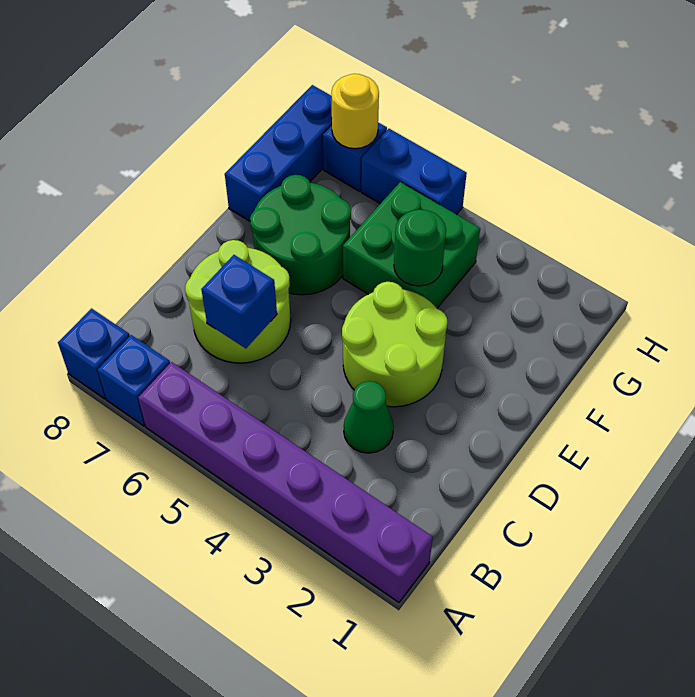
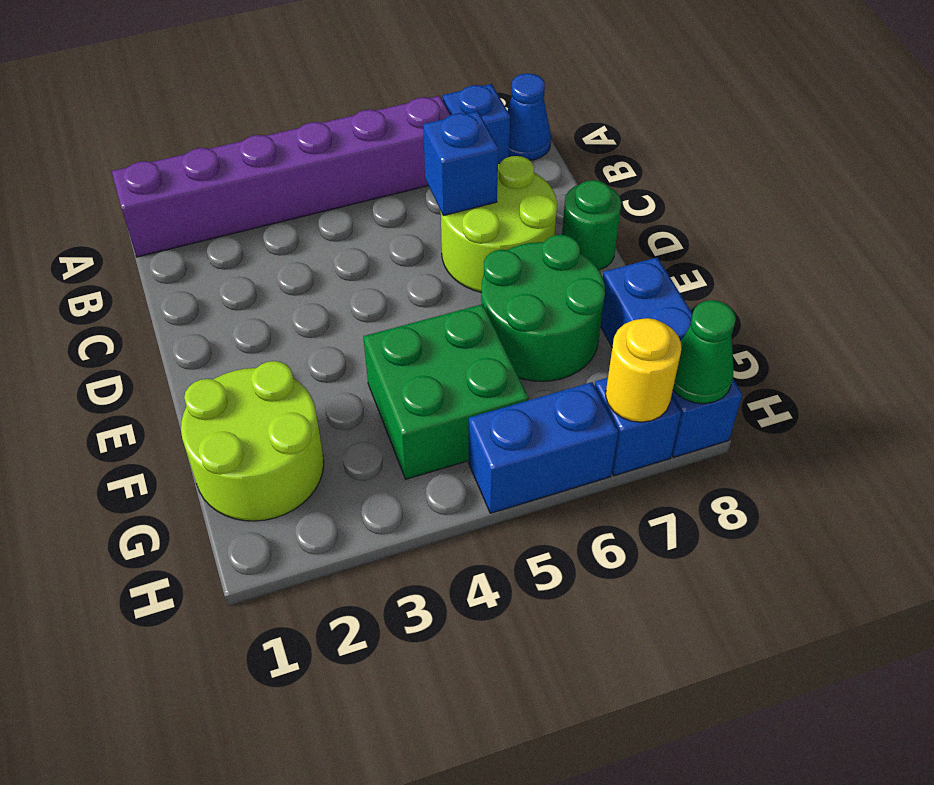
blue brick A8 level 1 -> blue cone A8 level 1
green cone C3 level 1 -> green cone H8 level 2
lime round brick D3:E4 level 1 -> lime round brick F1:G2 level 1
green round brick F4 level 2 -> green round brick D8 level 1

